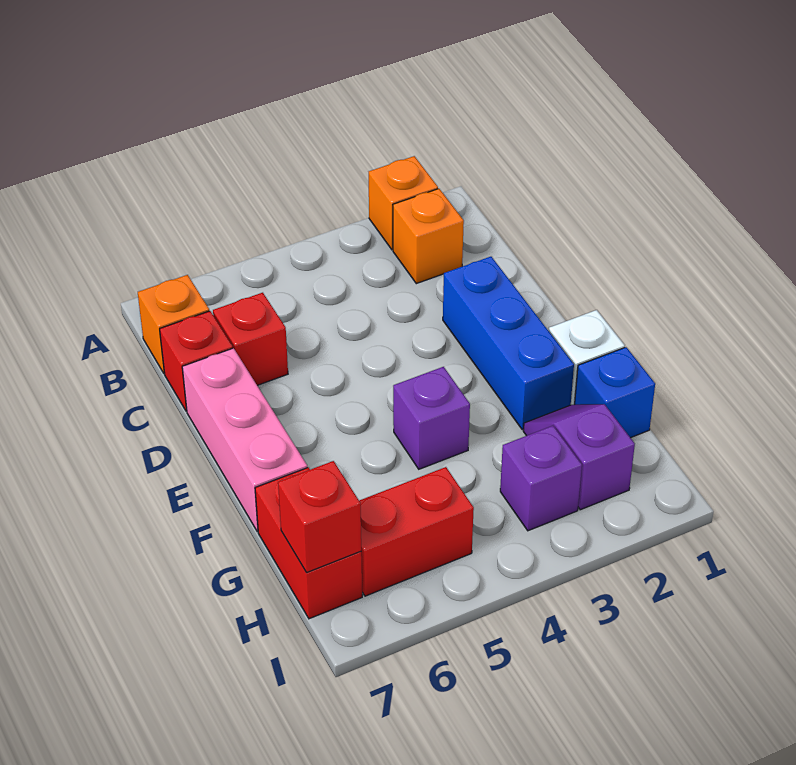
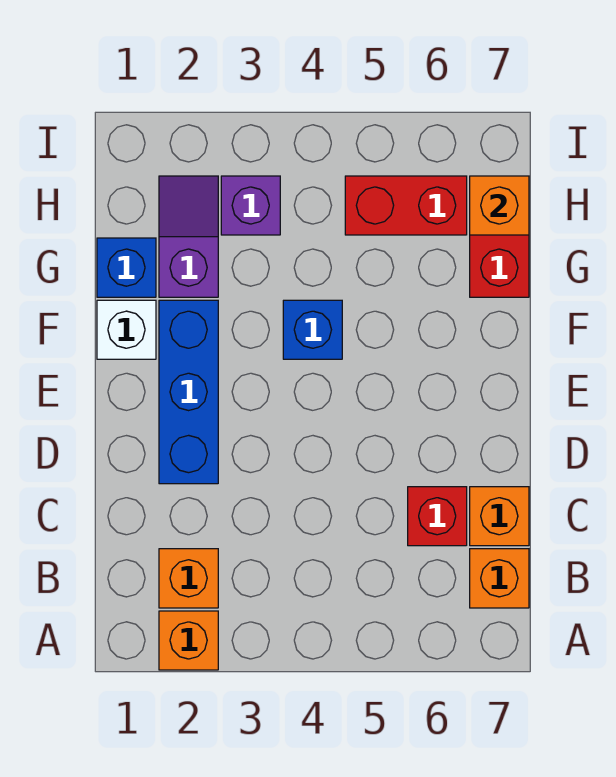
red brick C7 level 1 -> orange brick C7 level 1
pink brick D7:F7 level 1 -> none
purple brick F4 level 1 -> blue brick F4 level 1
purple slope G2:H2 level 1 top H -> purple slope G2:H2 level 1 top G
red brick H7 level 2 -> orange brick H7 level 2

